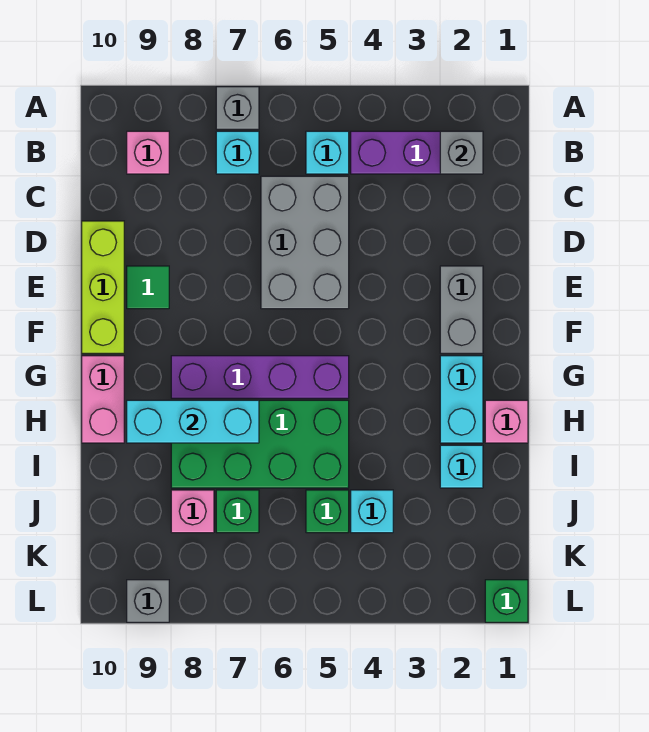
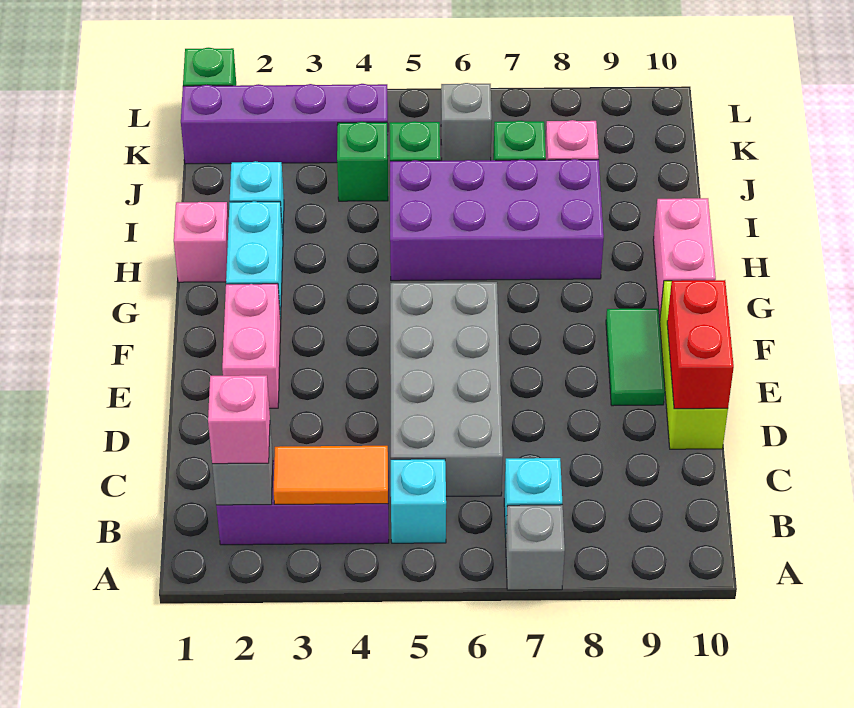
none -> orange tile B3:B4 level 2
pink brick B9 level 1 -> pink brick B2 level 3
grey brick C5:E6 level 1 -> grey brick C5:F6 level 1
none -> red brick D10:E10 level 2
grey brick E2:F2 level 1 -> pink brick E2:F2 level 1
green tile E9 level 1 -> green tile E9:F9 level 1
purple brick G5:G8 level 1 -> purple brick K1:K4 level 1
green brick H5:I8 level 1 -> purple brick H5:I8 level 1
cyan brick H7:H9 level 2 -> none
cyan brick J4 level 1 -> green brick J4 level 1
grey brick L9 level 1 -> grey brick K6 level 1

